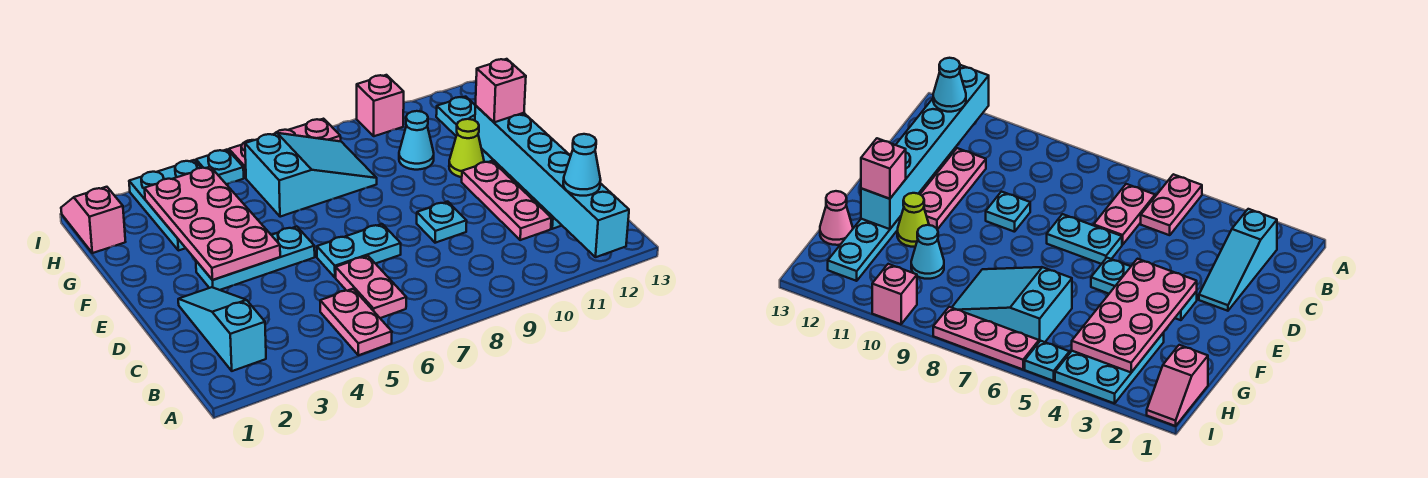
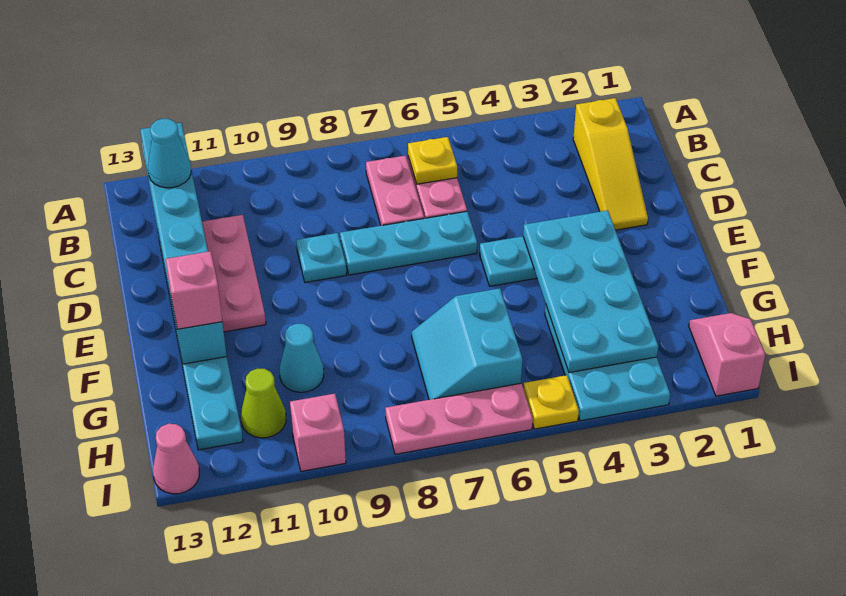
pink plate A5:B5 level 1 -> pink plate B7:C7 level 1
cyan slope B2:D2 level 1 top B -> yellow slope B2:D2 level 1 top B
none -> yellow plate B6 level 2
cyan plate D6:D7 level 1 -> cyan plate D6:D8 level 1
pink plate E3:H4 level 2 -> cyan plate E3:H4 level 2
lime cone F11 level 1 -> lime cone H11 level 1
cyan slope G6:H8 level 1 top 6 -> cyan slope G6:H7 level 1 top 6
pink cone G13 level 1 -> pink cone I13 level 1
pink slope H1:I1 level 1 top H -> pink slope H1:I1 level 1 top I
cyan plate I5 level 1 -> yellow plate I5 level 1

